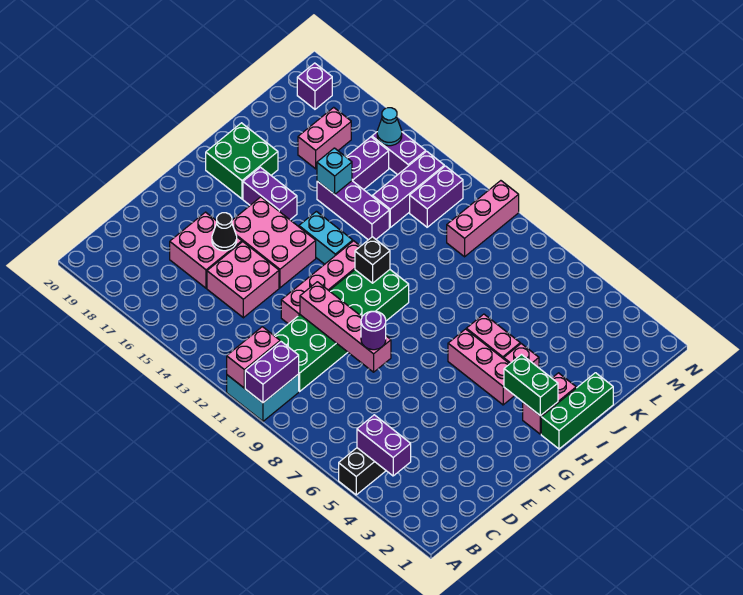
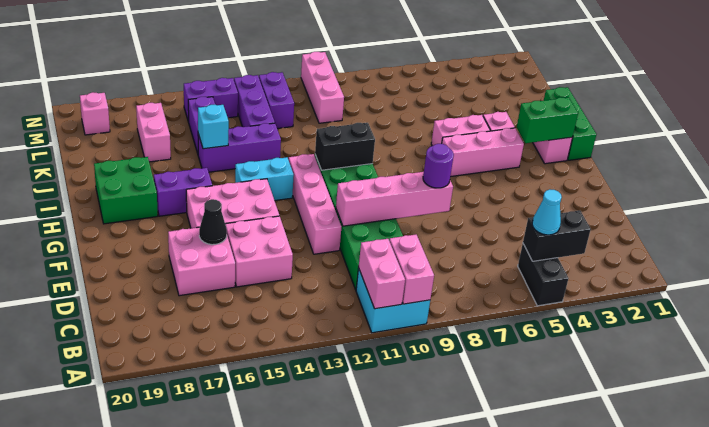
purple brick A10:B10 level 2 -> pink brick A10:B10 level 2
purple brick B4:B5 level 2 -> black brick B4:B5 level 2
black brick H11 level 2 -> black brick H10:H11 level 2
cyan cone M15 level 2 -> cyan cone B5 level 3
purple brick M19 level 1 -> pink brick M19 level 1

